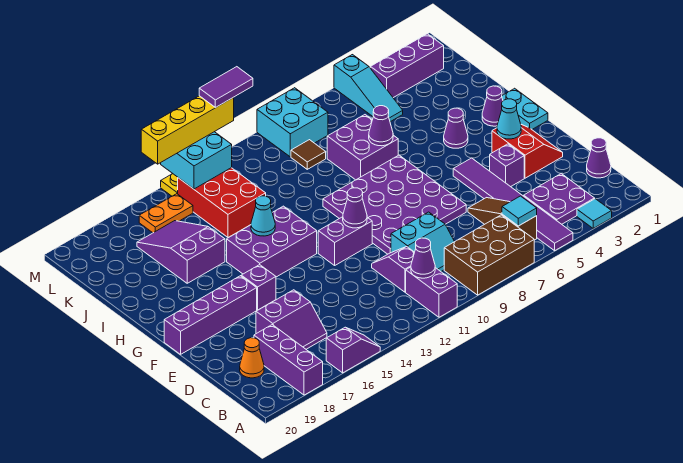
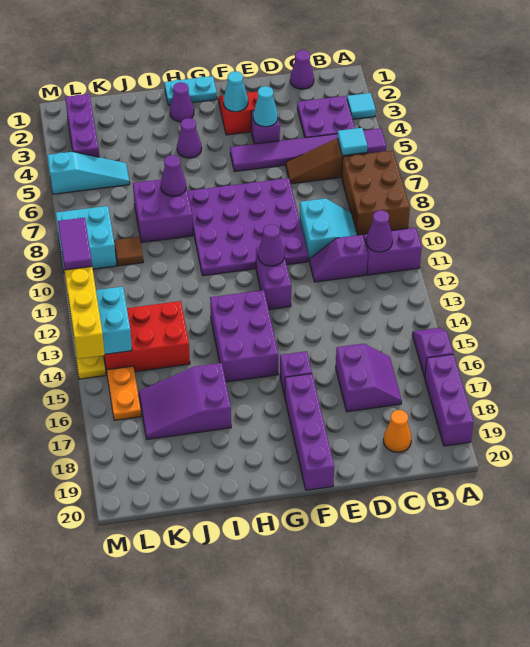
purple brick A18:C18 level 1 -> purple brick A17:A19 level 1
cyan cone H14 level 2 -> cyan cone E4 level 2

